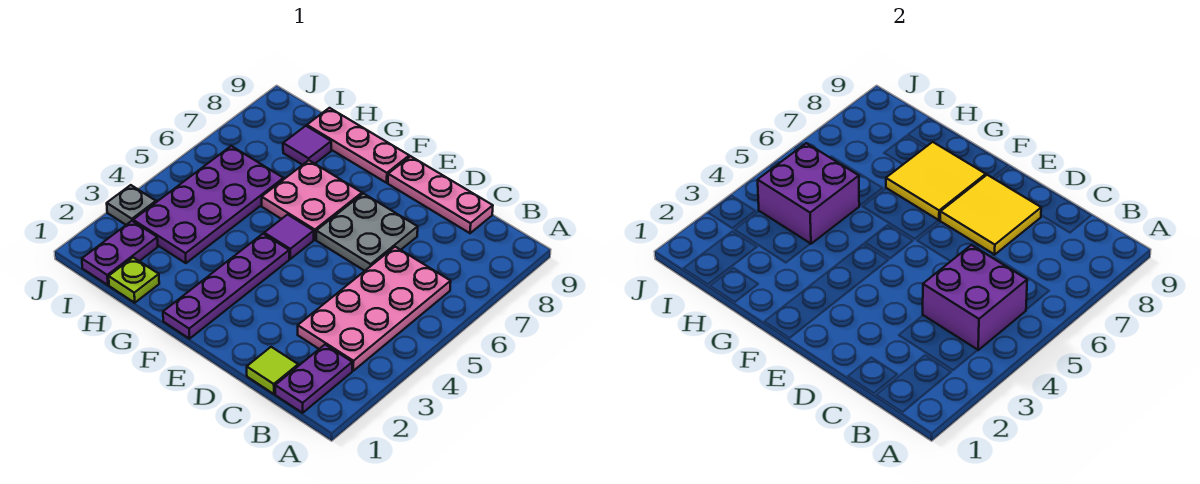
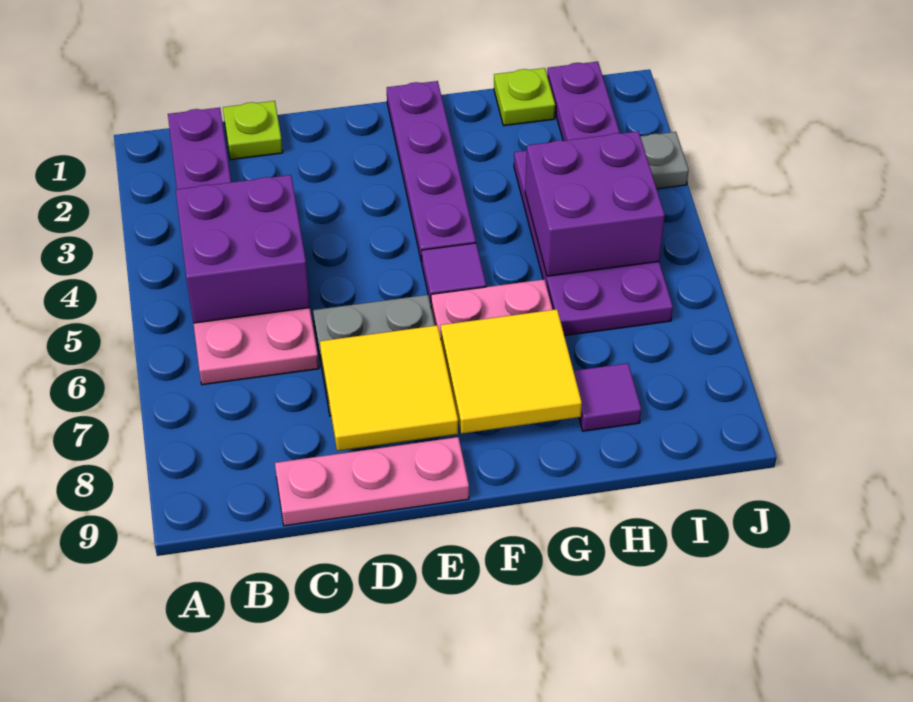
lime tile C1 level 1 -> lime plate C1 level 1
pink plate F9:H9 level 1 -> none

